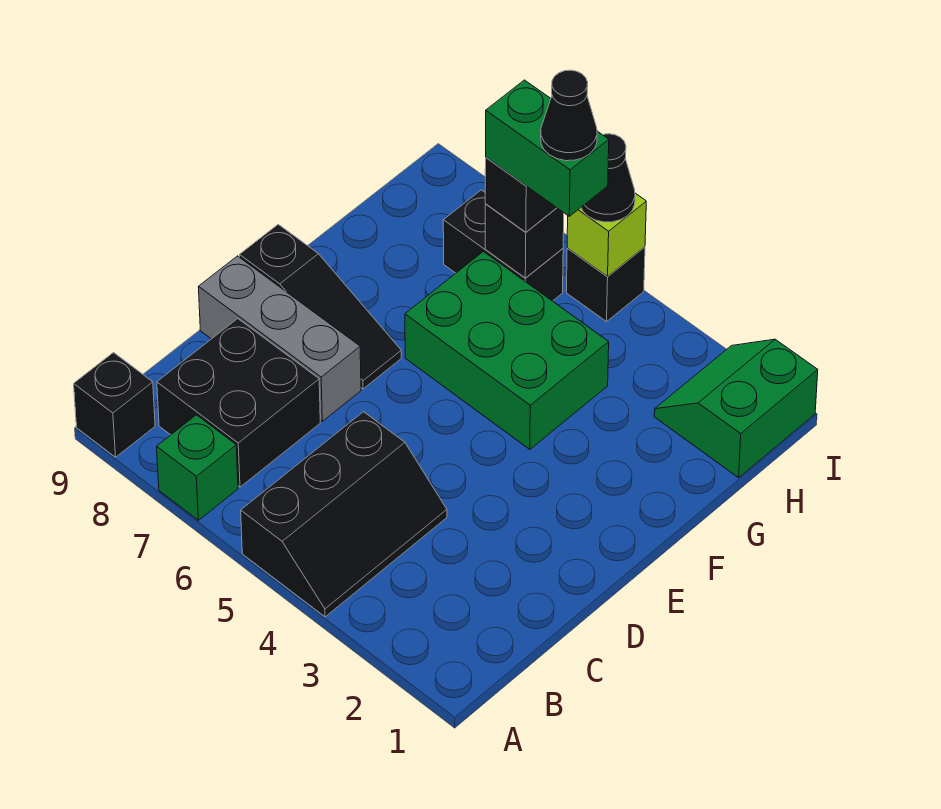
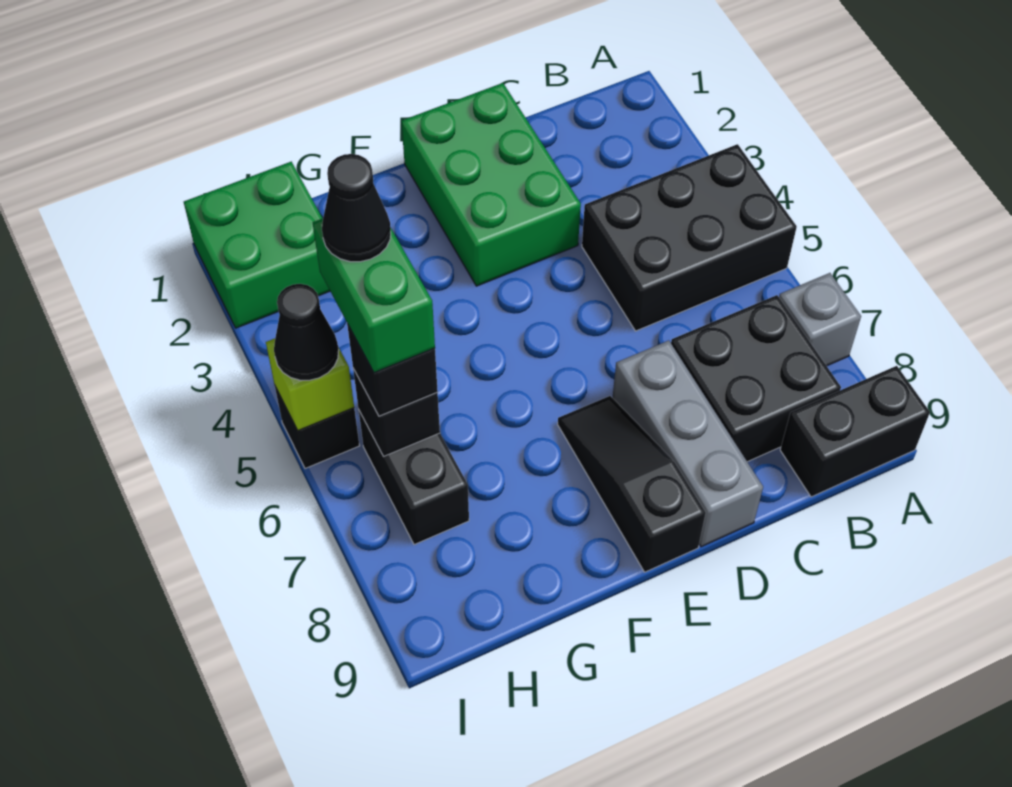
black slope A4:C5 level 1 top 5 -> black brick A4:C5 level 1
green brick A7 level 1 -> grey brick A7 level 1
black brick A9 level 1 -> black brick A9:B9 level 1
green brick F4:G6 level 1 -> green brick D1:E3 level 1
green slope H1:I2 level 1 top 1 -> green brick H1:I2 level 1

